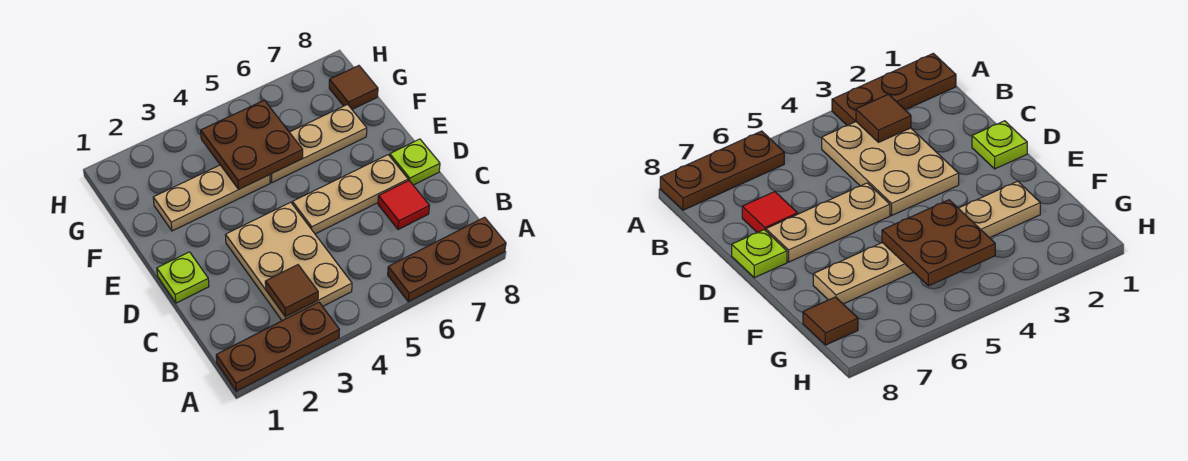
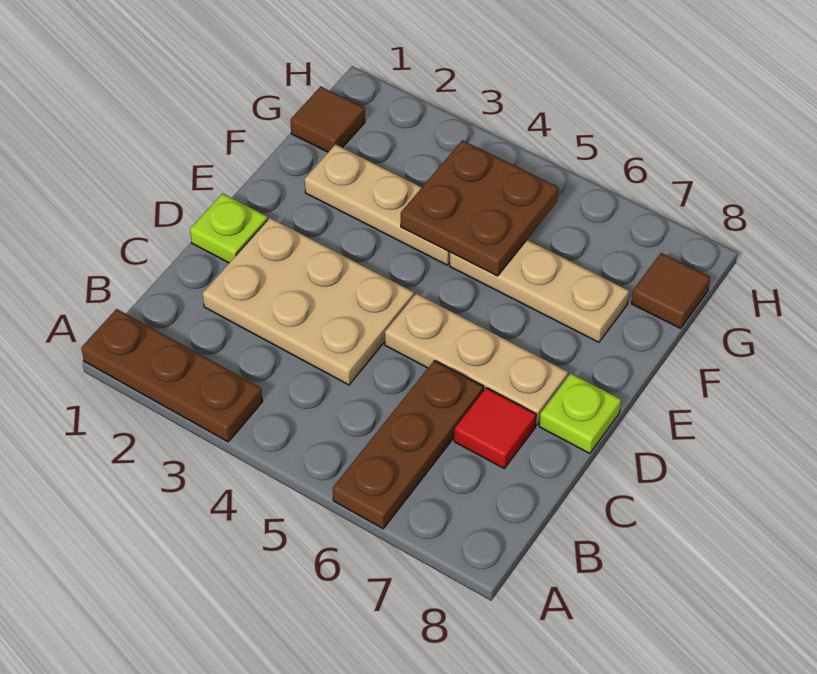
brown plate A6:A8 level 1 -> brown plate A6:C6 level 1
tan plate B3:D4 level 1 -> tan plate C2:D4 level 1
brown tile B3 level 2 -> brown tile G1 level 1

